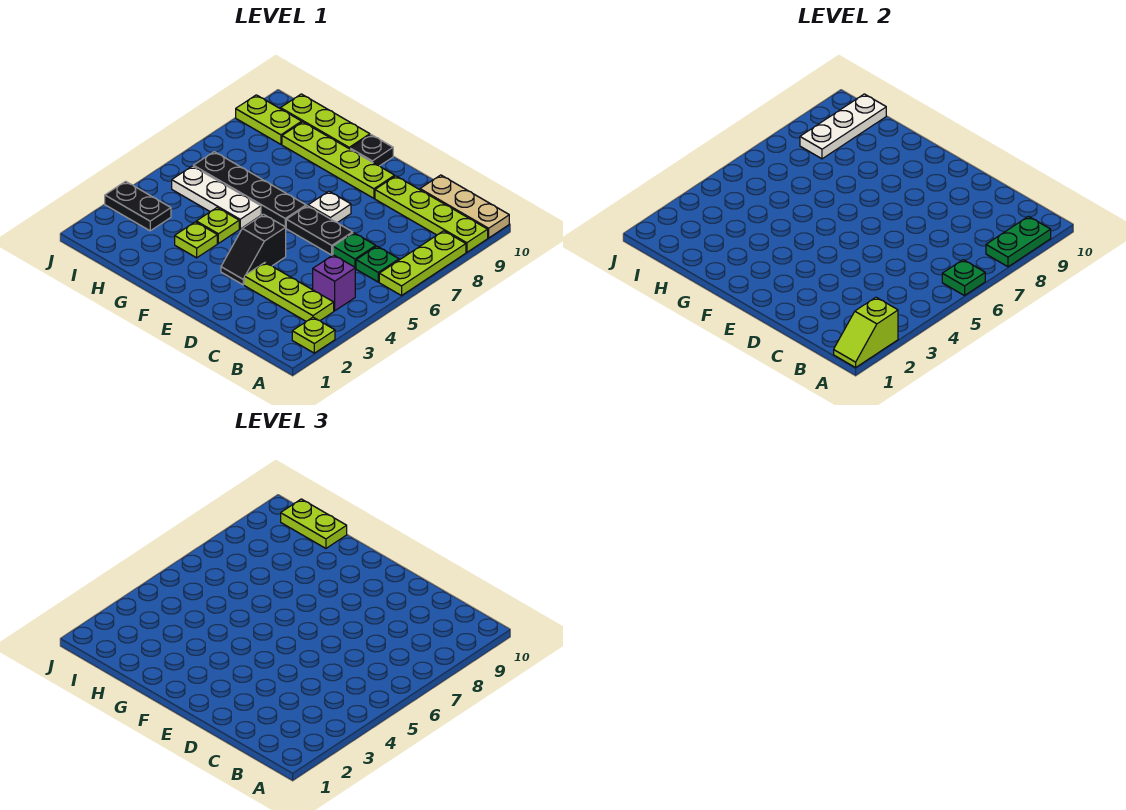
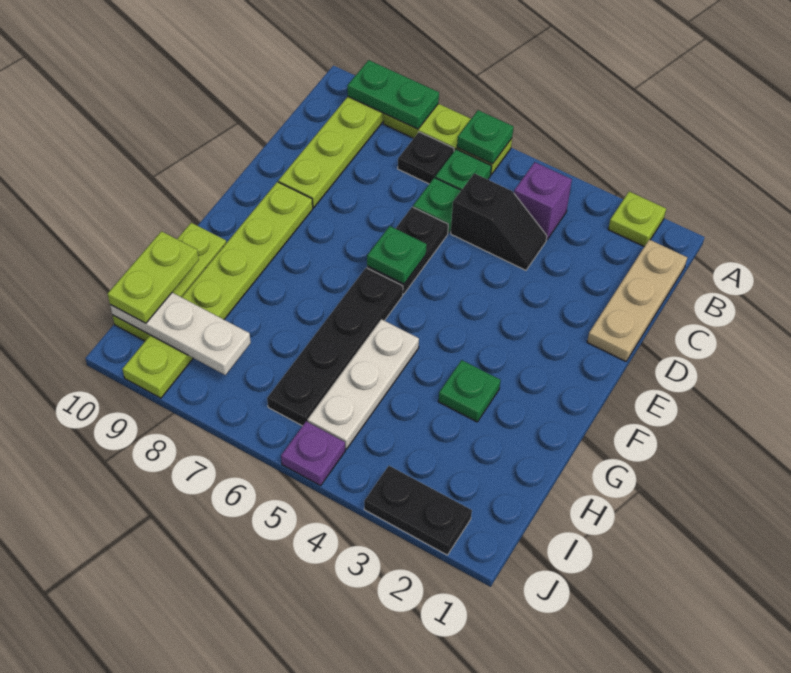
lime slope A1:A2 level 2 top 2 -> none
tan plate A10:C10 level 1 -> tan plate B1:D1 level 1
lime plate B3:D3 level 1 -> none
black slope E3:E4 level 1 top 4 -> black slope C4:C5 level 1 top 5
none -> green plate E6 level 2
white plate E7 level 1 -> none
black plate F10 level 1 -> black plate B7 level 1
lime plate G3 level 1 -> green plate G3 level 1
lime plate G4 level 1 -> none
black plate I3:J3 level 1 -> black plate J2:J3 level 1
none -> purple plate J5 level 1

